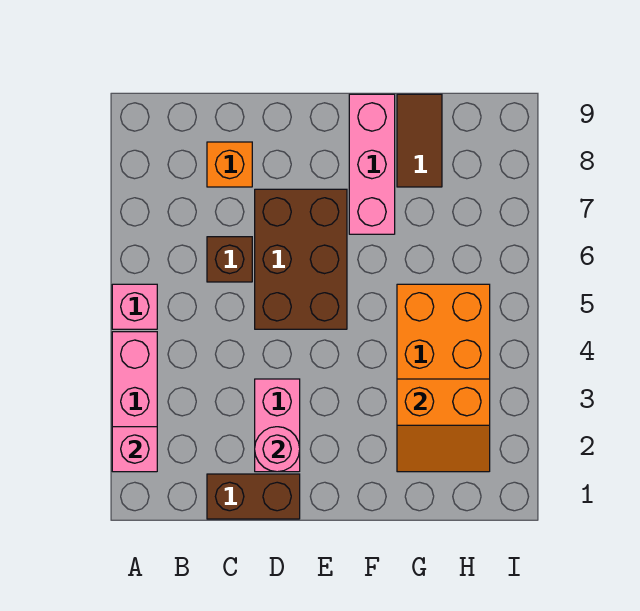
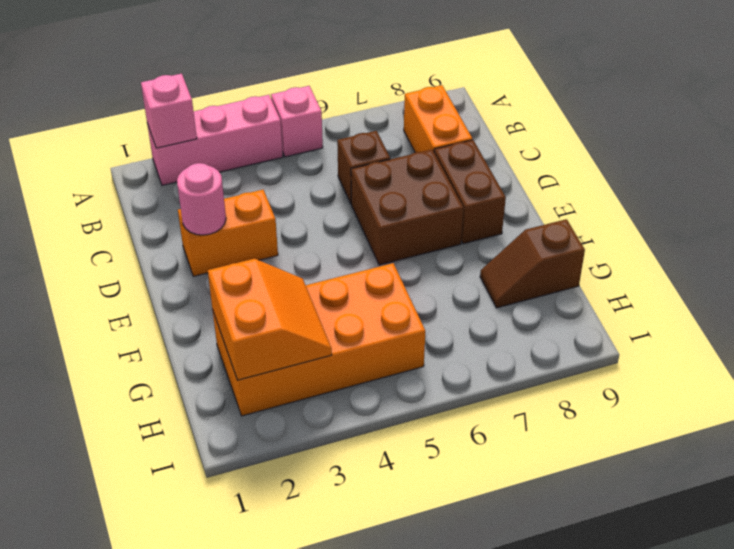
brown brick C1:D1 level 1 -> brown brick D8:E8 level 1
orange brick C8 level 1 -> orange brick B8:C8 level 1
pink brick D2:D3 level 1 -> orange brick D2:D3 level 1
brown brick D5:E7 level 1 -> brown brick D6:E7 level 1
pink brick F7:F9 level 1 -> none
orange slope G2:H3 level 2 top 3 -> orange slope G2:H3 level 2 top 2
brown tile G8:G9 level 1 -> brown slope G8:G9 level 1 top 9

